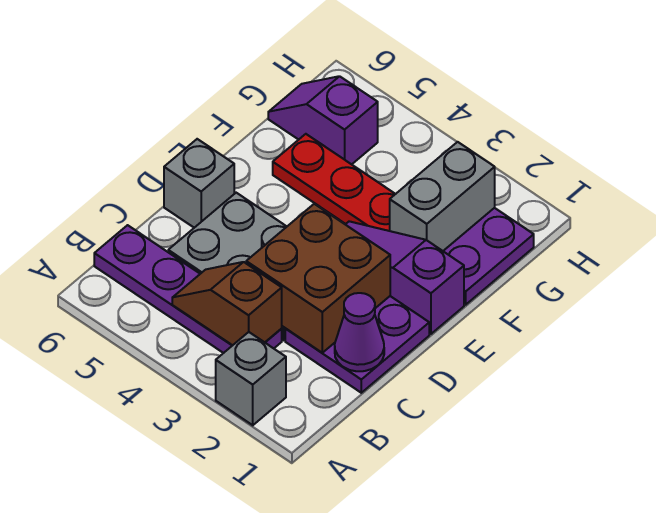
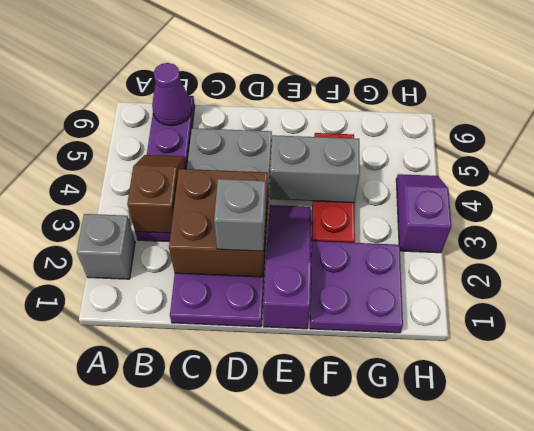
purple cone C1 level 2 -> purple cone B6 level 2
grey brick D6 level 1 -> grey brick D2 level 3
grey brick F2:G2 level 2 -> grey brick E4:F4 level 2
purple slope G5:G6 level 1 top 5 -> purple slope H3:H4 level 1 top 3

